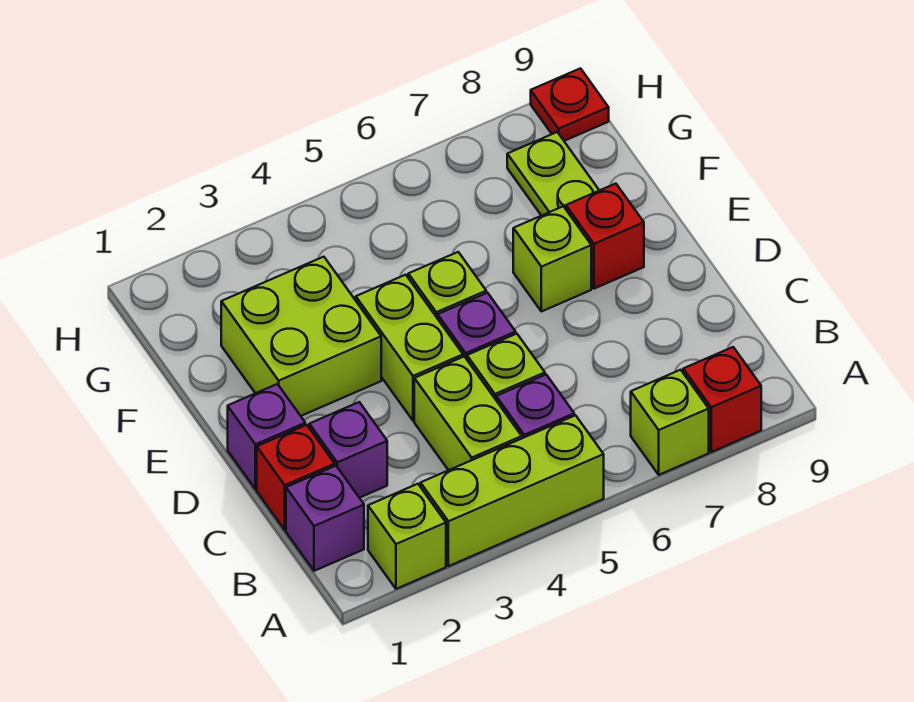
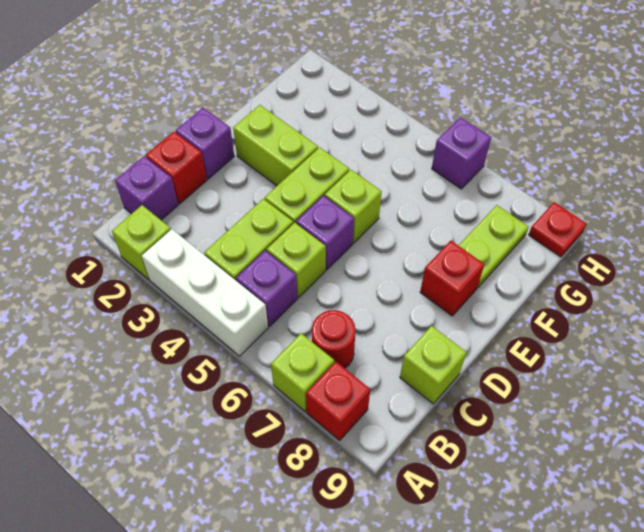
lime brick A3:A5 level 1 -> white brick A3:A5 level 1
none -> red round brick B7 level 1
purple brick C2 level 1 -> purple brick H6 level 1
lime brick E2:F3 level 1 -> lime brick E2:E3 level 1
lime brick E7 level 1 -> lime brick C9 level 1

